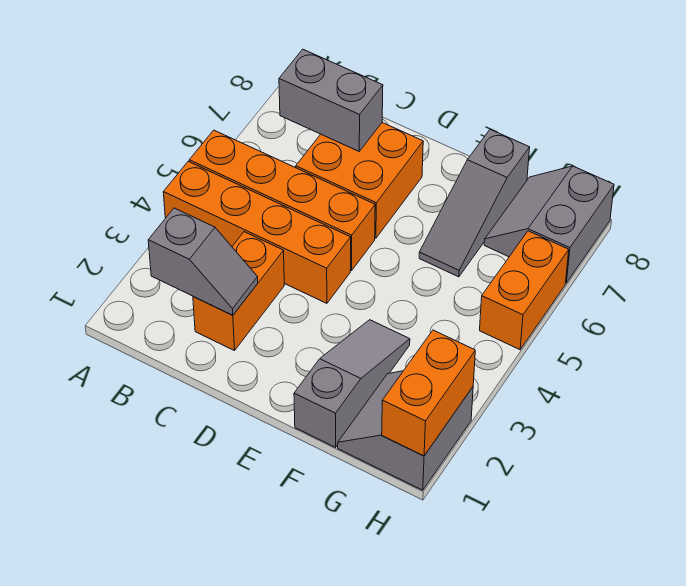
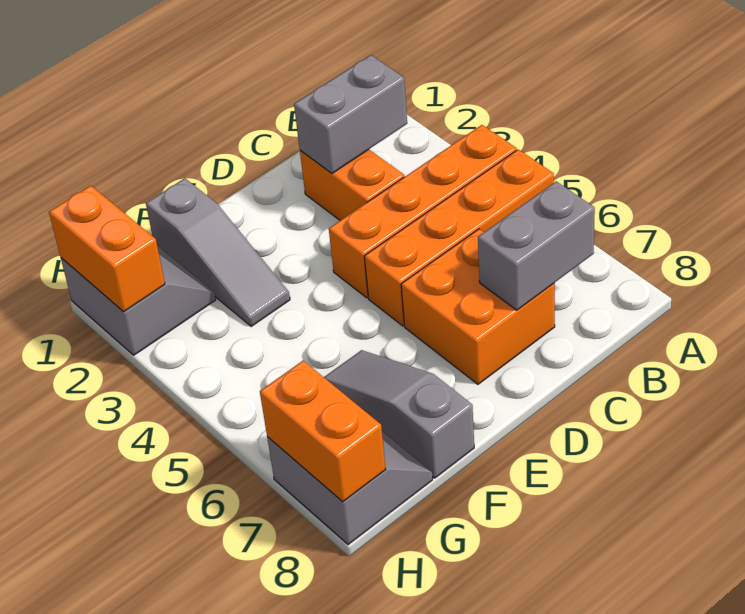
grey slope B2:C2 level 2 top B -> grey brick B2:C2 level 2
orange brick H5:H6 level 1 -> orange brick H7:H8 level 2

